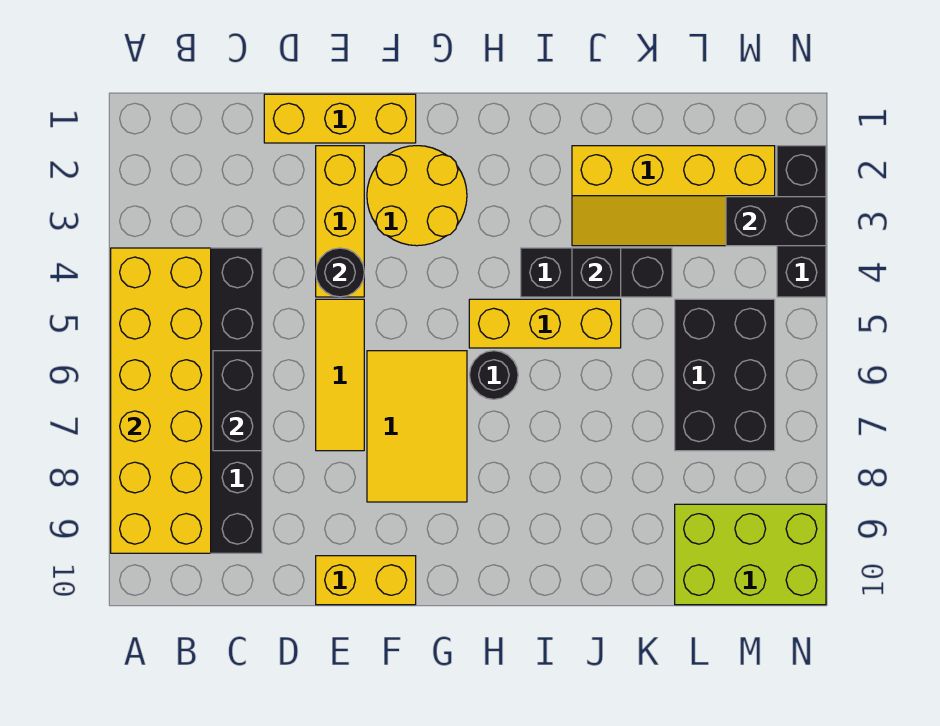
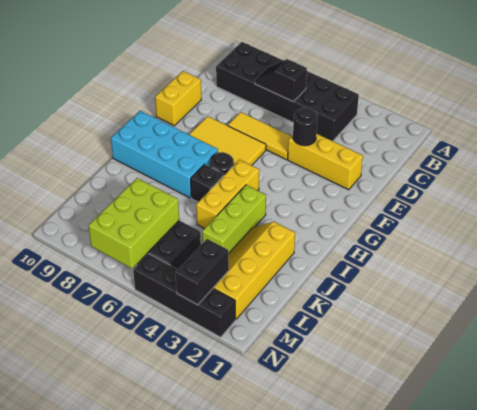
yellow brick A4:B9 level 2 -> none
black brick C6:C7 level 2 -> black slope C6:C7 level 2 top 6
yellow brick D1:F1 level 1 -> none
yellow round brick F2:G3 level 1 -> none
none -> cyan brick H7:I10 level 1
black brick I4:K4 level 1 -> lime brick I4:K4 level 1
black brick J4 level 2 -> black brick I6 level 1
lime brick L9:N10 level 1 -> lime brick L6:N7 level 2
black brick N2:N4 level 1 -> black brick N2:N5 level 1

